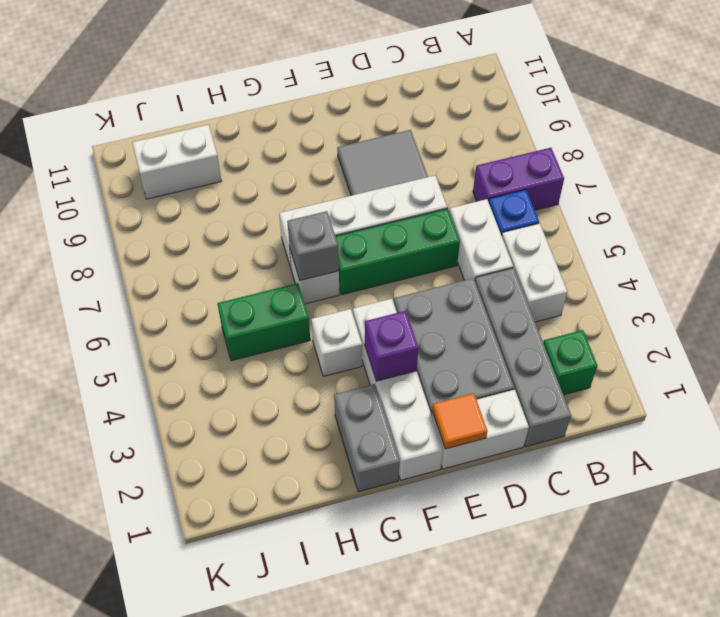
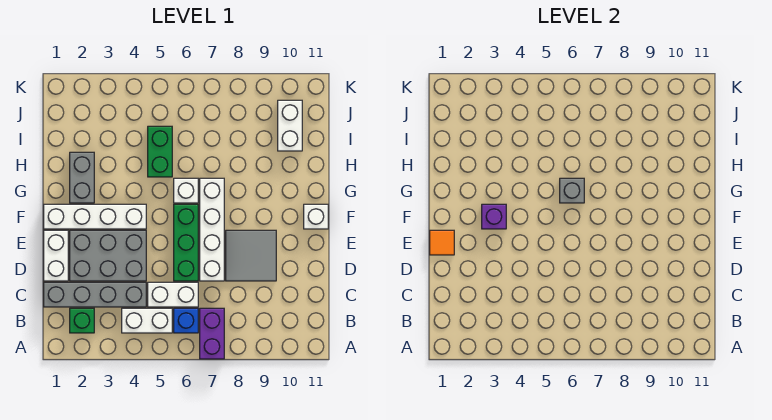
grey brick G1:G2 level 1 -> grey brick G2:H2 level 1
white brick G4 level 1 -> white brick F11 level 1

